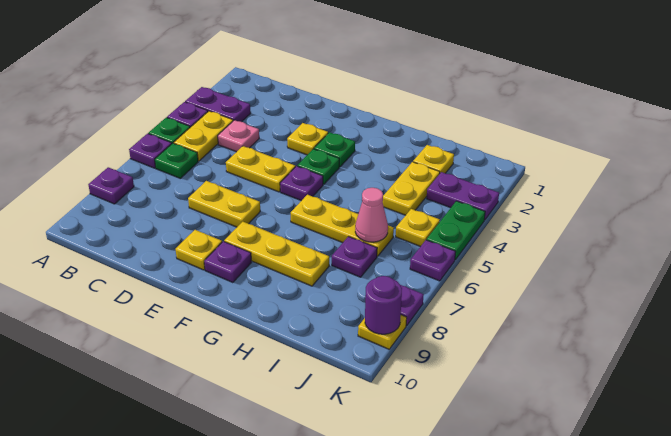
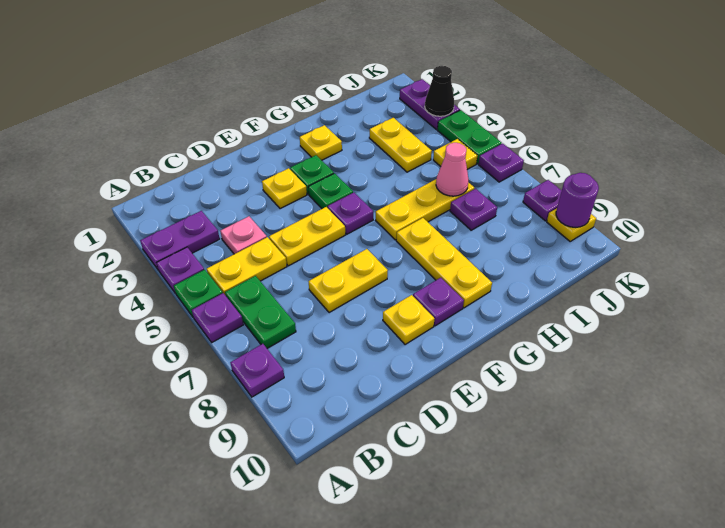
yellow plate B4:B5 level 1 -> yellow plate B5:C5 level 1
green plate B6 level 1 -> green plate B6:B7 level 1
yellow plate F8:H8 level 1 -> yellow plate G7:G9 level 1
yellow plate I2 level 1 -> yellow plate G2 level 1
purple plate J3:K3 level 1 -> purple plate K2:K3 level 1
none -> black cone K3 level 2

